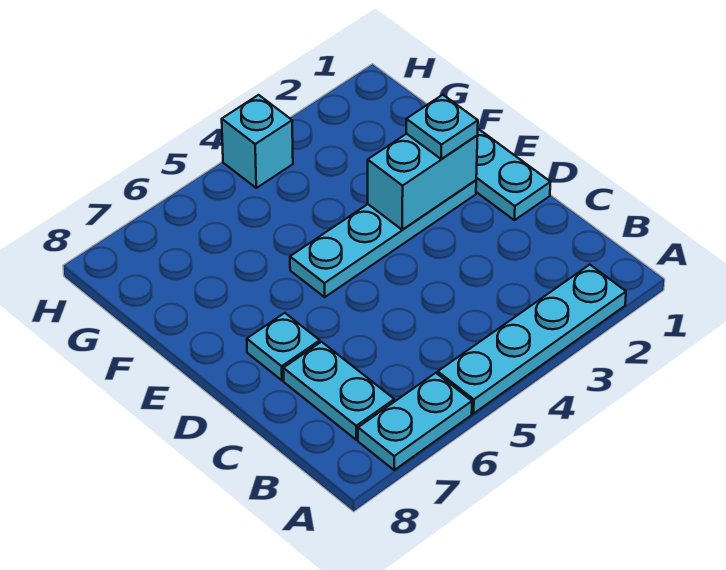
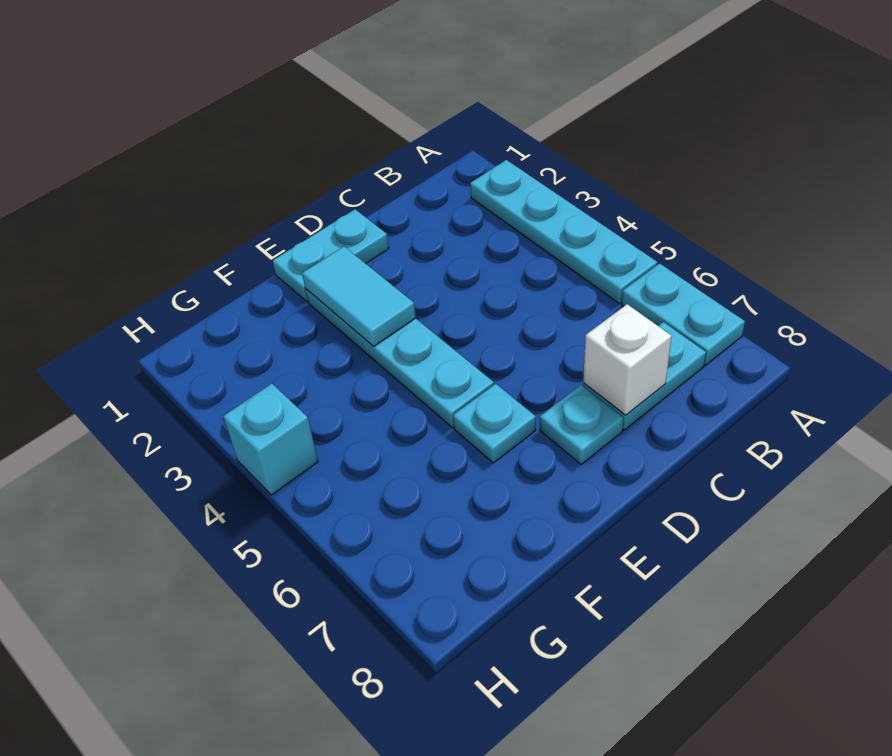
none -> white brick C7 level 2
cyan brick E2:E3 level 2 -> cyan tile E2:E3 level 2
cyan plate E2 level 3 -> cyan plate E6 level 1

